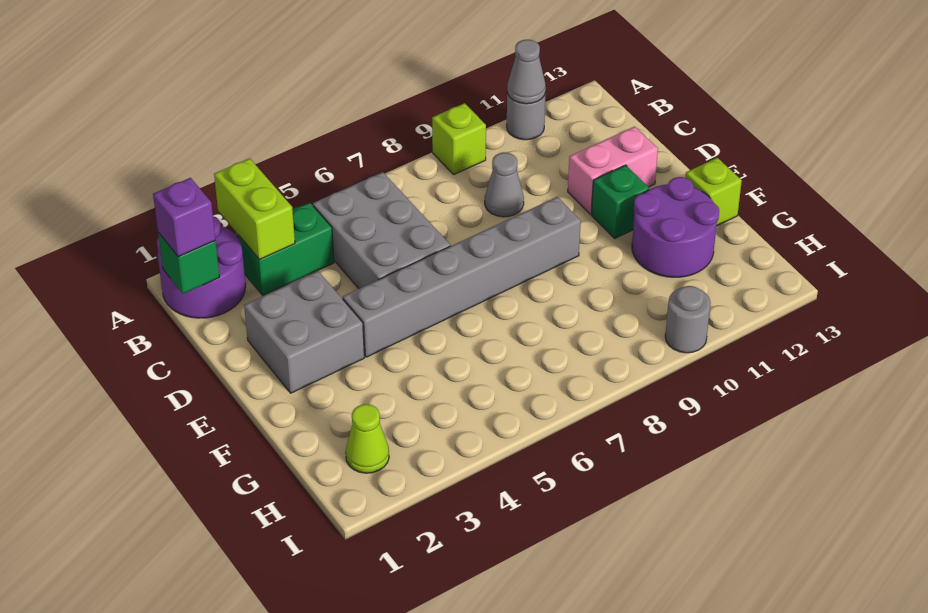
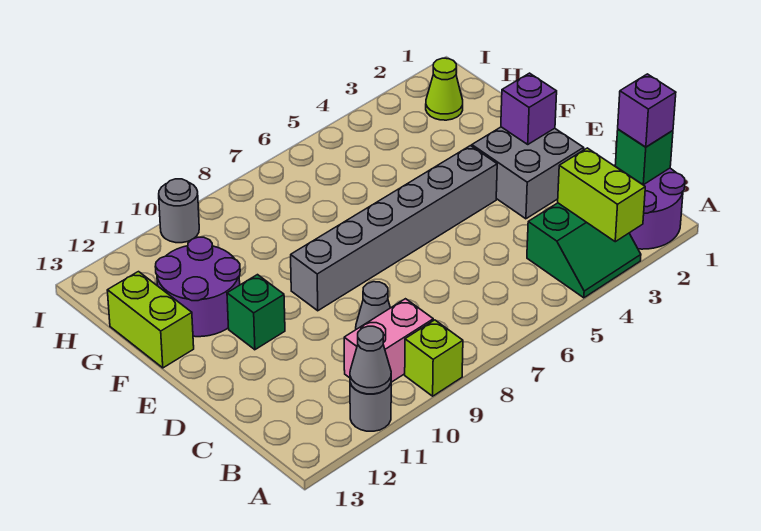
grey brick B5:D6 level 1 -> none
pink brick D11:D12 level 1 -> pink brick B9:B10 level 1
none -> purple brick E2 level 2
lime brick F13 level 1 -> lime brick F13:G13 level 1

